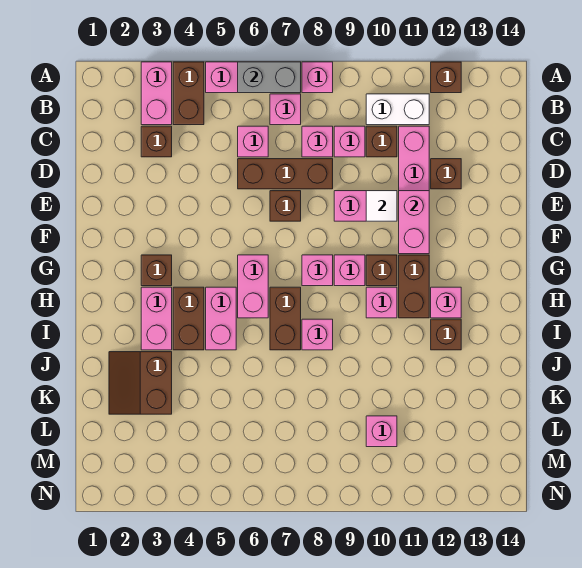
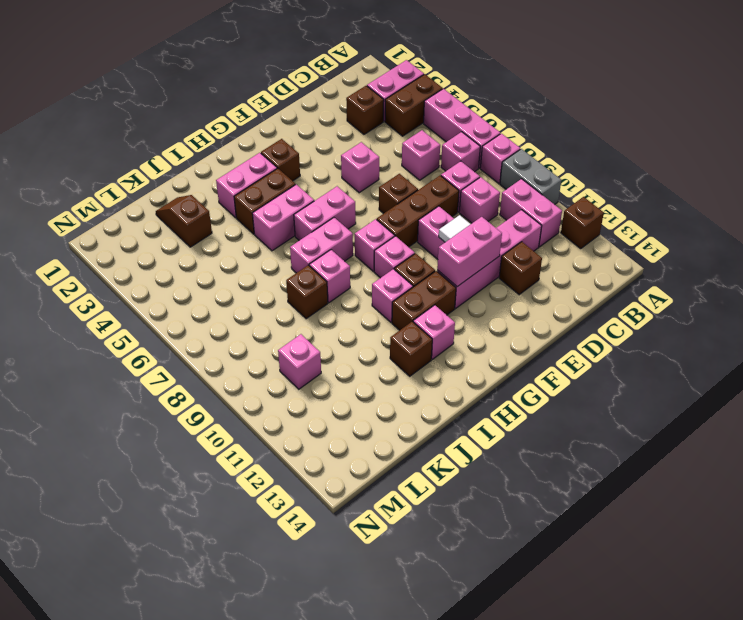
grey brick A6:A7 level 2 -> grey brick A9:A10 level 1
white brick B10:B11 level 1 -> pink brick B10:B11 level 1
brown brick C10 level 1 -> brown brick J8 level 1
brown brick D6:D8 level 1 -> brown brick D8:F8 level 1
none -> pink brick E5 level 1
brown brick H7:I7 level 1 -> pink brick H7:I7 level 1
brown slope J2:K3 level 1 top 3 -> brown slope K2:K3 level 1 top 3

